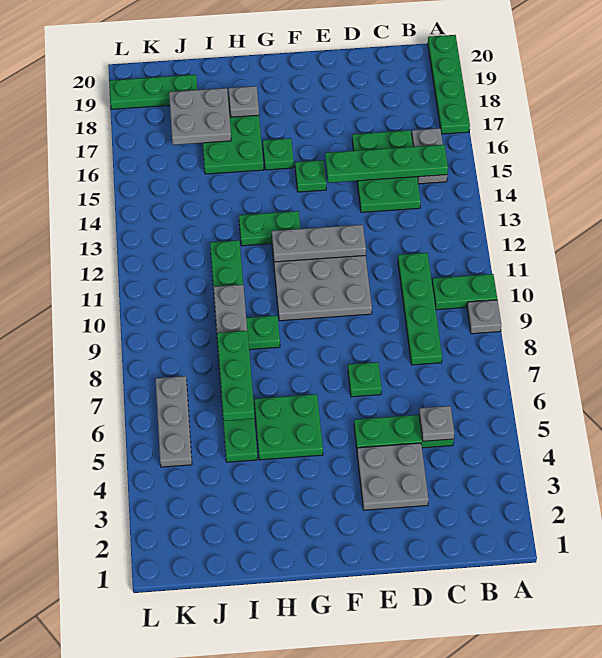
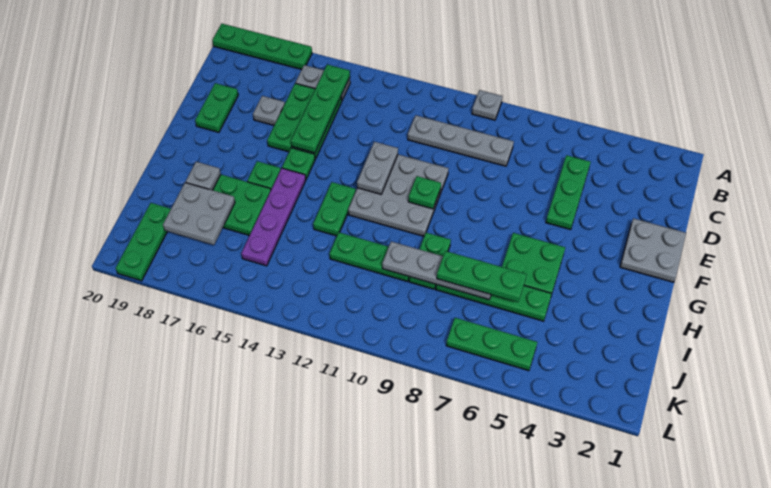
green plate A10:B10 level 1 -> green plate D19:E19 level 1
grey plate C5 level 2 -> grey plate D17 level 1
green plate C8:C11 level 1 -> grey plate C8:C11 level 1
green plate C14:D16 level 1 -> green plate C15:E16 level 1
grey plate D3:E4 level 1 -> grey plate E1:F2 level 1
green plate E7 level 1 -> green plate F10 level 2
grey plate E12:G12 level 2 -> grey plate E12:F12 level 2
none -> purple plate G15:J15 level 1
grey plate K5:K7 level 1 -> green plate K5:K7 level 1

